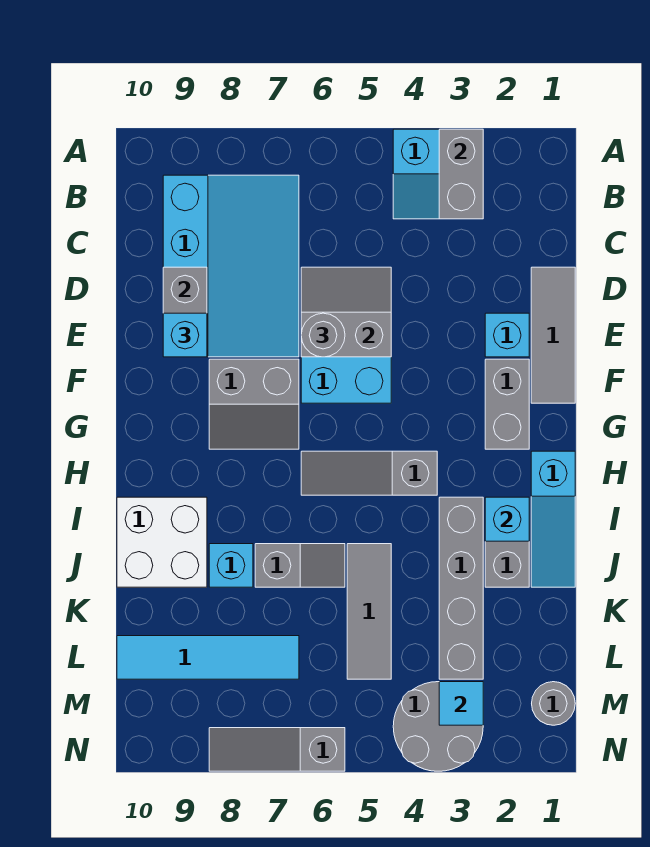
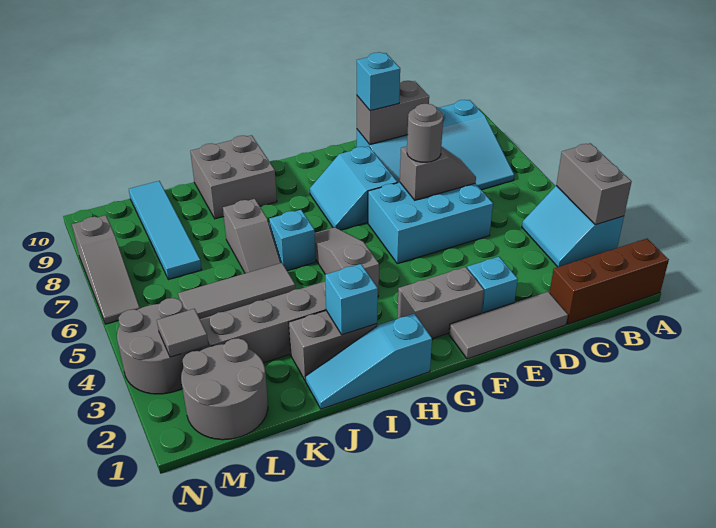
none -> brown brick A1:C1 level 1
grey brick A3:B3 level 2 -> grey brick A3:A4 level 2
grey slope D5:E6 level 2 top E -> grey slope D6:E6 level 2 top E
grey slope F7:G8 level 1 top F -> cyan slope F7:G8 level 1 top F
white brick I9:J10 level 1 -> grey brick I9:J10 level 1
cyan brick J8 level 1 -> cyan brick I6 level 1
grey round brick M1 level 1 -> grey round brick L1:M2 level 1
cyan tile M3 level 2 -> grey tile M3 level 2
grey slope N6:N8 level 1 top 6 -> grey slope N6:N8 level 1 top 8

